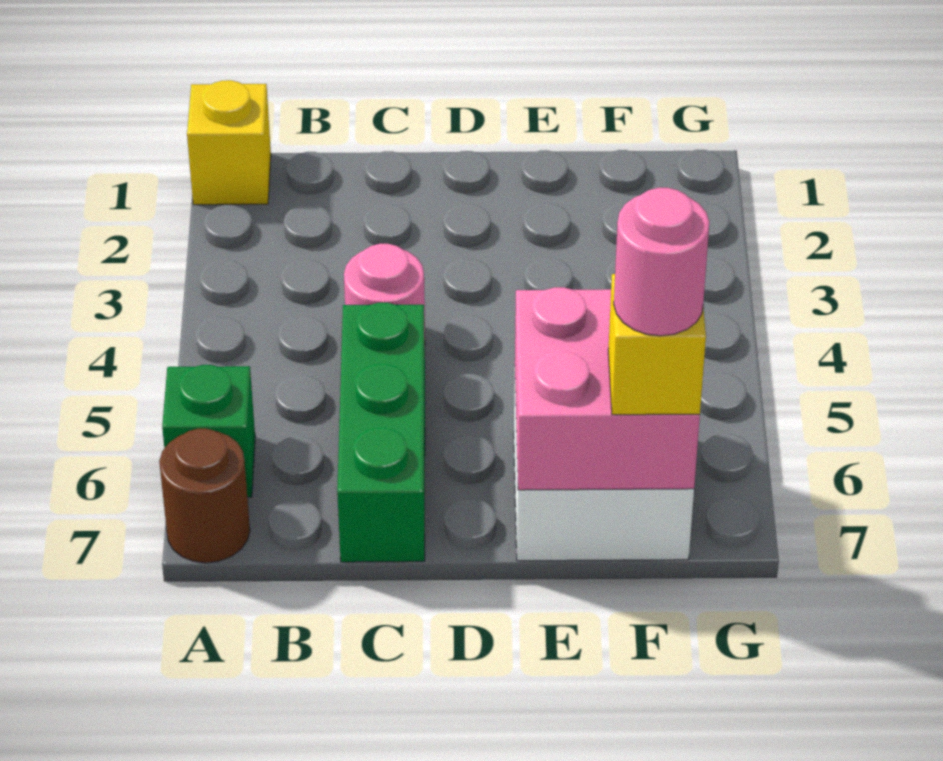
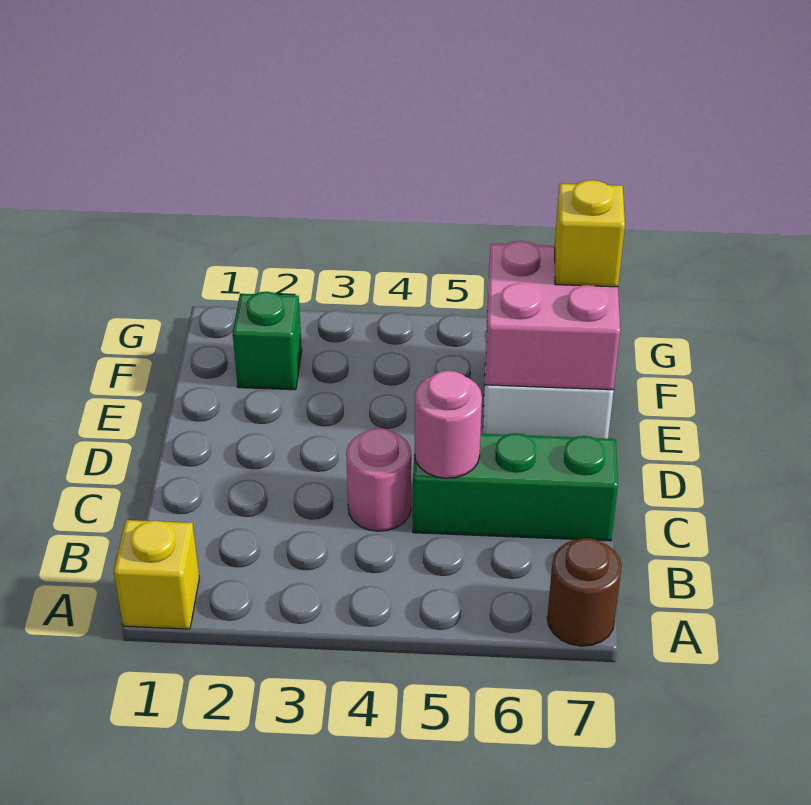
green brick A6 level 1 -> green brick F2 level 1
pink round brick F7 level 4 -> pink round brick C5 level 2

